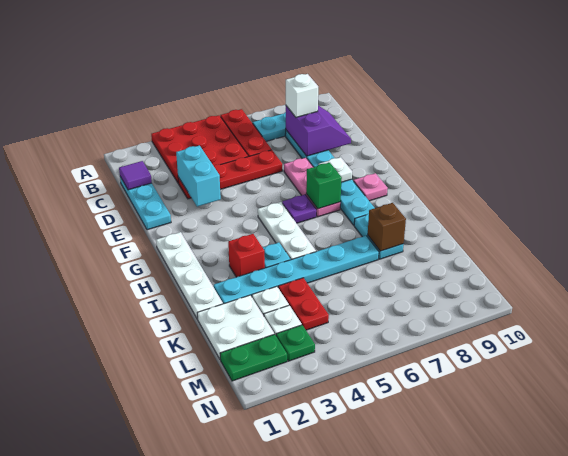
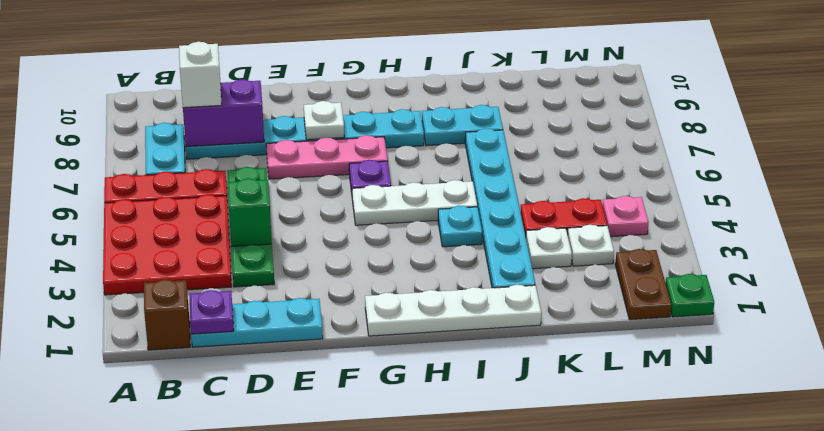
purple tile C1 level 2 -> purple plate C1 level 2
red plate D3:D6 level 1 -> green plate D3:D6 level 1
cyan brick D3:E3 level 2 -> none
green brick G7 level 2 -> green brick D4 level 2
pink plate G9 level 1 -> pink plate M4 level 1
red brick I3 level 1 -> none
brown brick J8 level 2 -> brown brick B1 level 1
white plate K1:L2 level 1 -> none
green plate M1:M2 level 1 -> brown plate M1:M2 level 1
green plate M3 level 1 -> green plate N1 level 1

